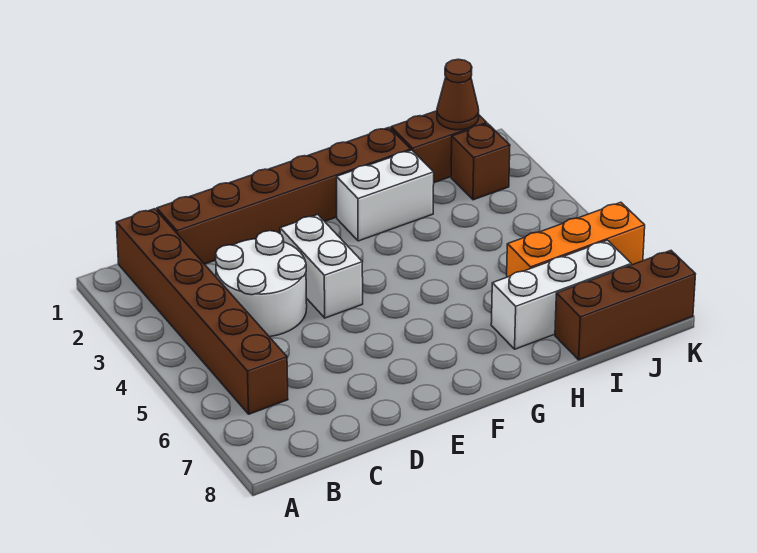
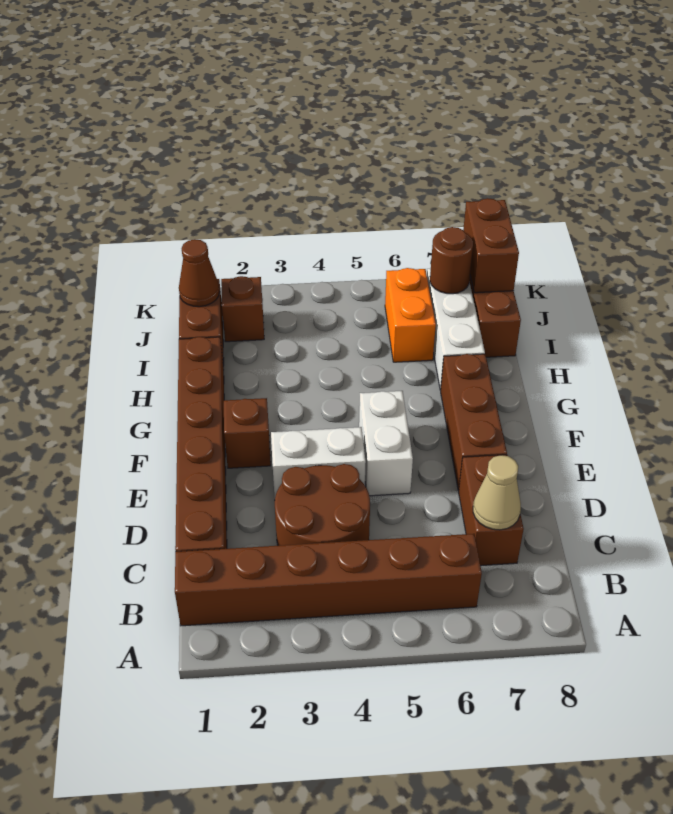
white round brick C3:D4 level 1 -> brown round brick C3:D4 level 1
none -> brown brick C7:D7 level 1
none -> tan cone C7 level 2
none -> brown brick E7:G7 level 1
none -> brown brick F2 level 1
white brick G2:H2 level 1 -> white brick E5:F5 level 1
orange brick I6:K6 level 1 -> orange brick I6:J6 level 1
none -> brown round brick J7 level 2
none -> brown brick J8:K8 level 2

